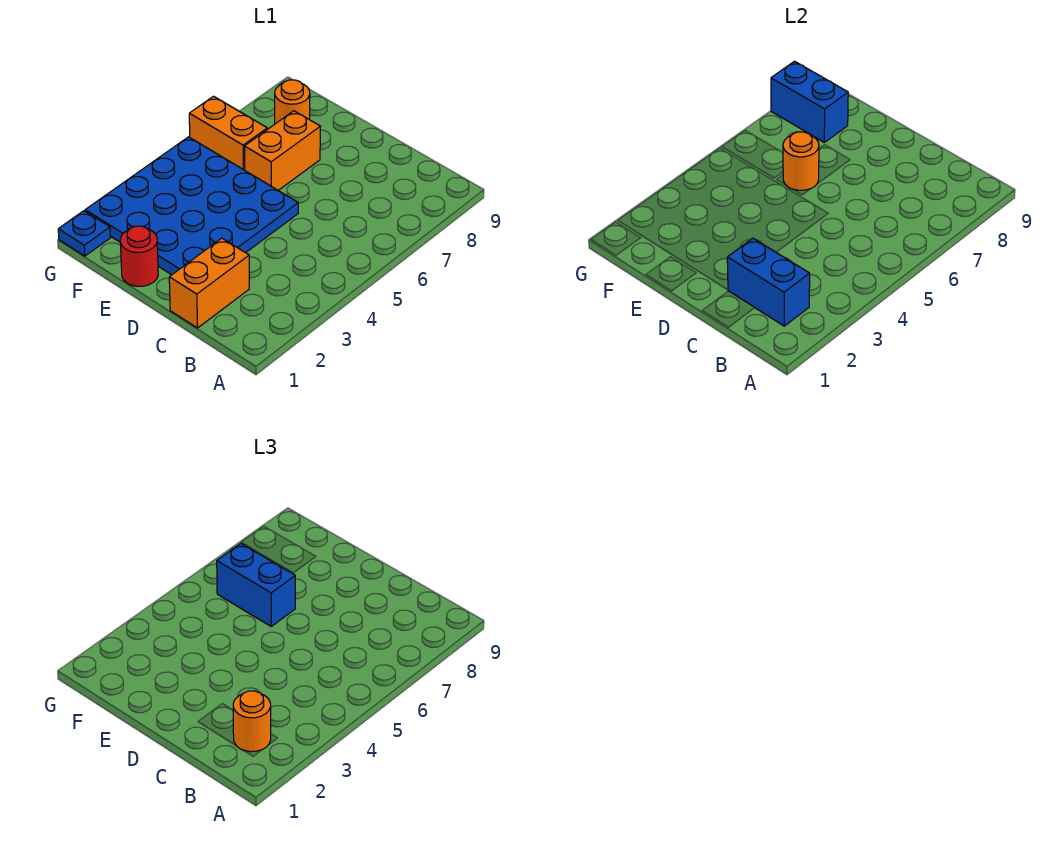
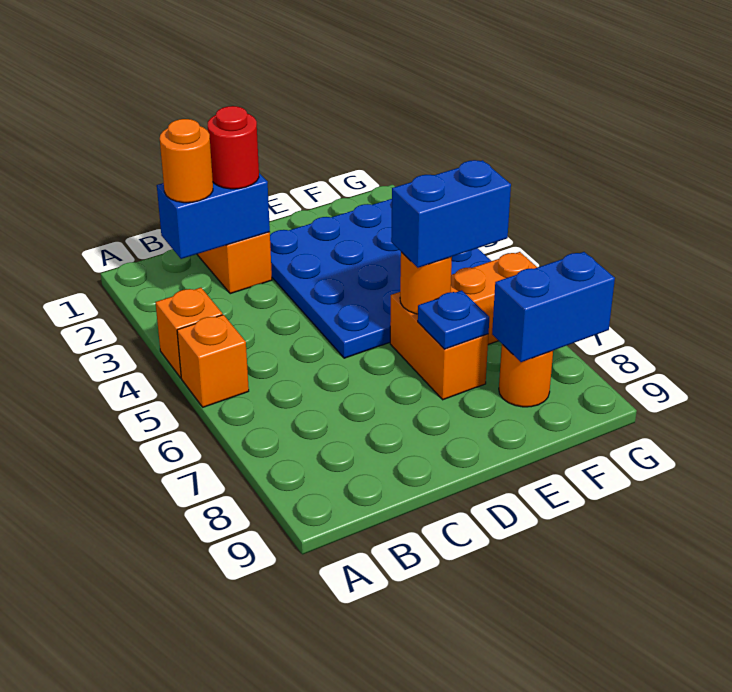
none -> orange brick A4 level 1
none -> orange brick A5 level 1
red round brick E1 level 1 -> red round brick C2 level 3
blue plate G1 level 1 -> blue plate E7 level 2

